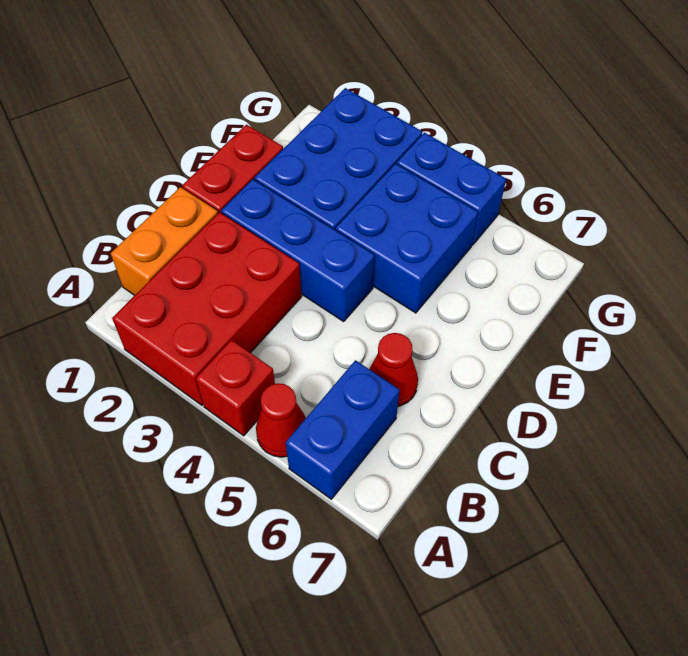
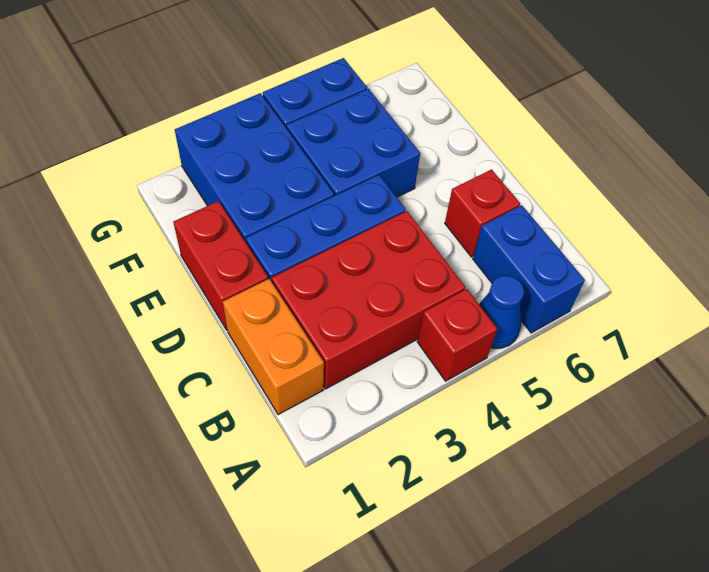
red brick A2:C3 level 1 -> red brick B2:C4 level 1
red cone A5 level 1 -> blue cone A5 level 1
red cone C6 level 1 -> red brick C6 level 1

